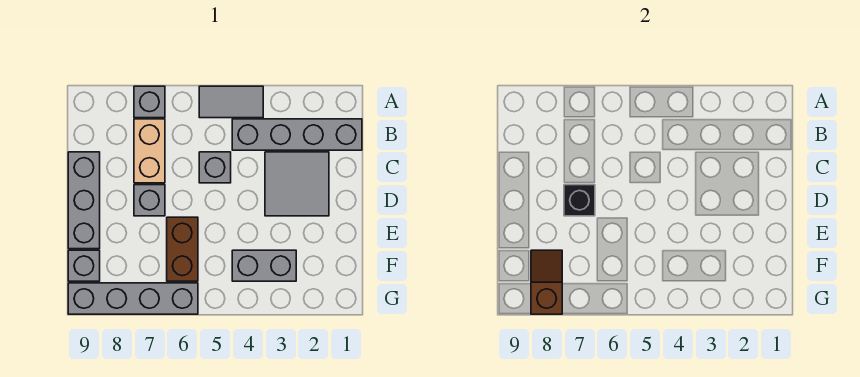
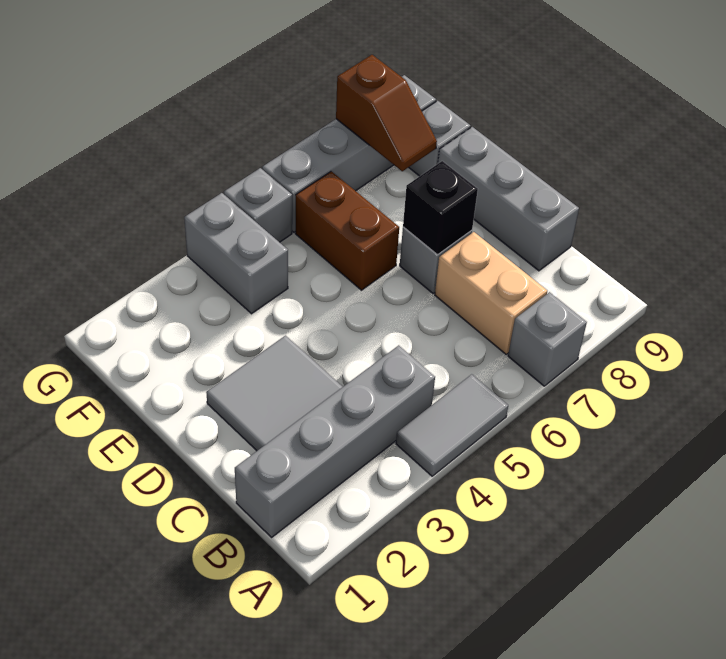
grey brick C5 level 1 -> grey brick G5 level 1
grey brick F3:F4 level 1 -> grey brick F4:G4 level 1

